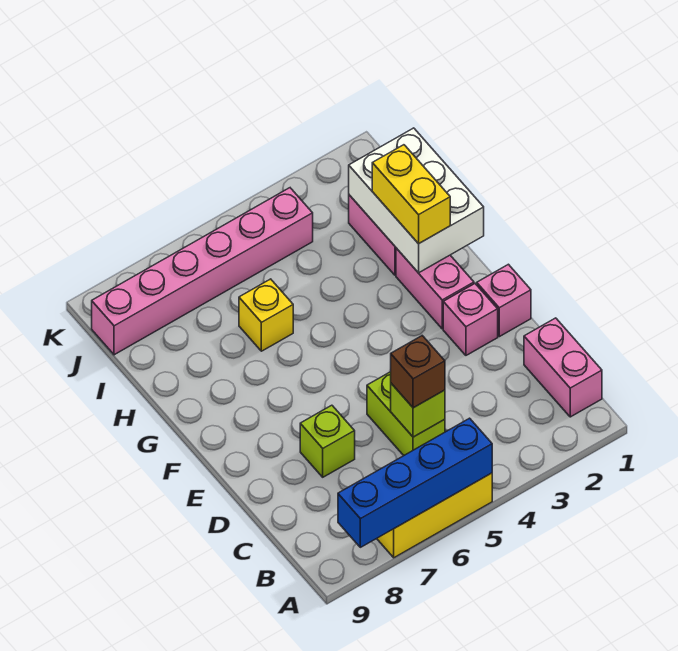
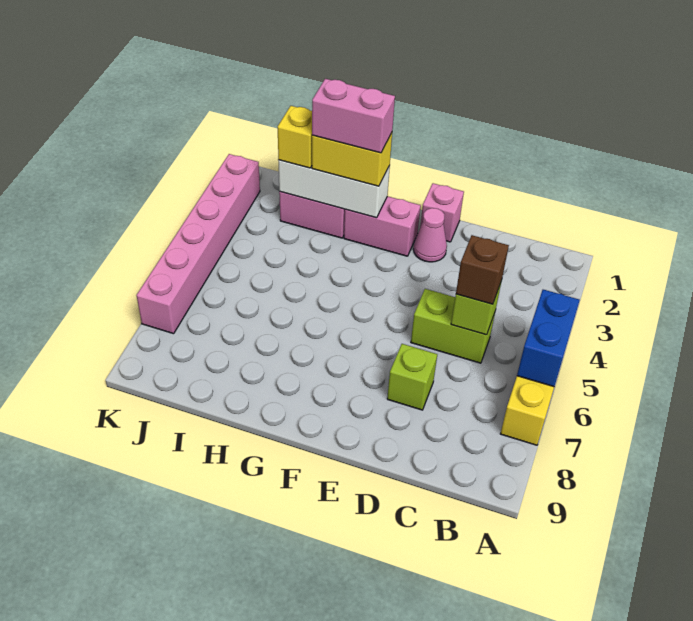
blue brick A5:A8 level 2 -> blue brick A5:A6 level 2
pink brick B1:C1 level 1 -> pink brick G2:H2 level 4
pink brick E2 level 1 -> pink cone E2 level 1
white brick G1:I2 level 2 -> white brick G2:I2 level 2
yellow brick H6 level 1 -> yellow brick I2 level 3
pink brick J4:J9 level 1 -> pink brick K2:K7 level 1

